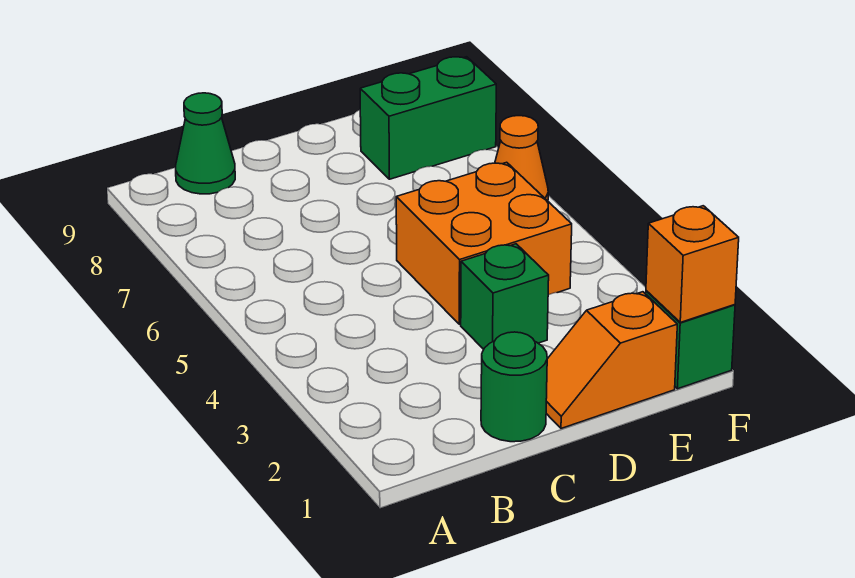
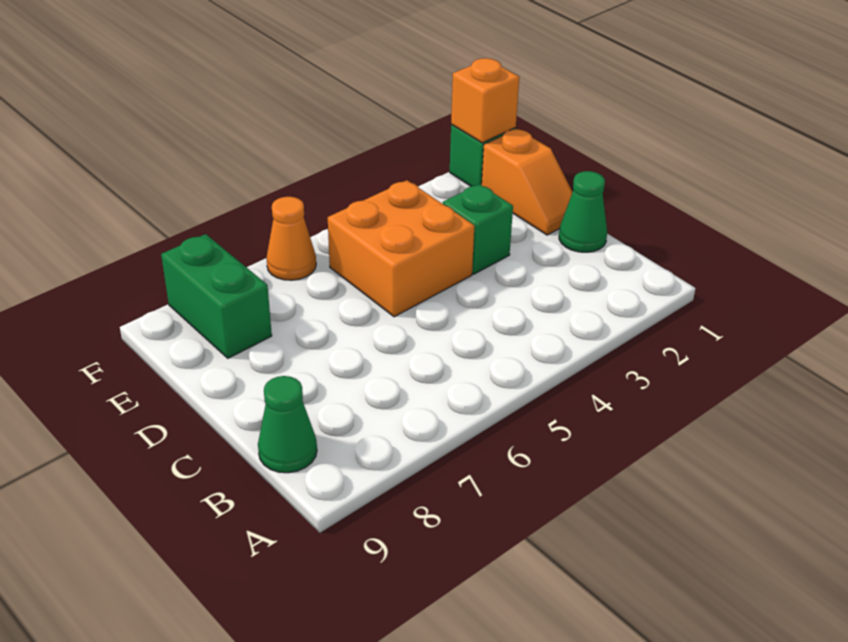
green round brick C1 level 1 -> green cone C1 level 1

